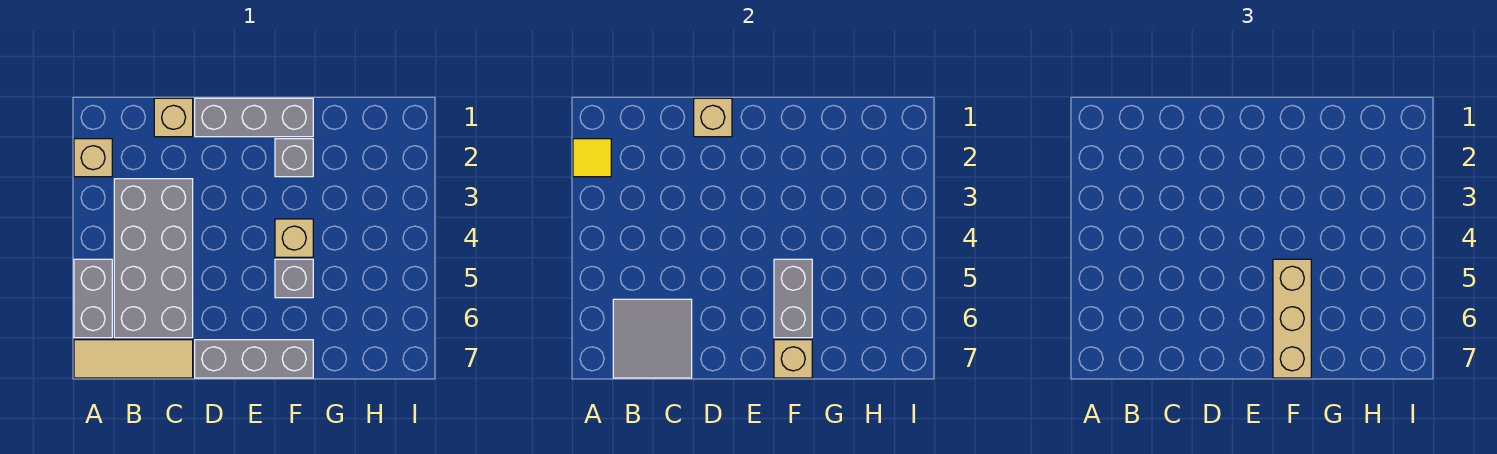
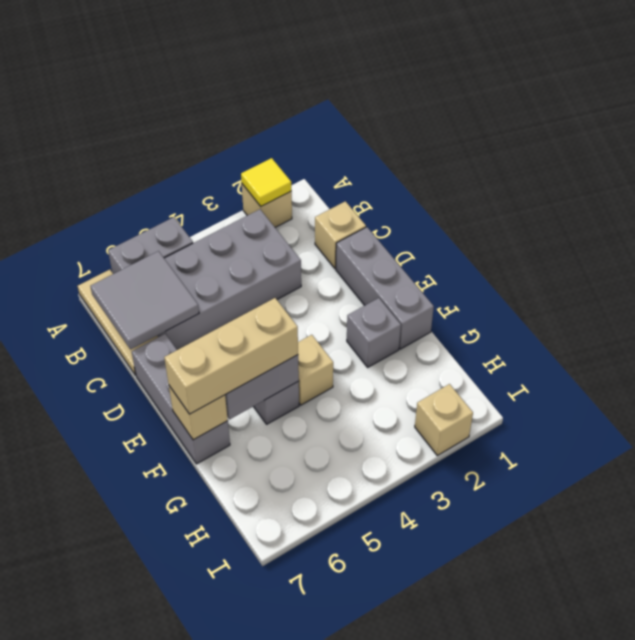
tan brick D1 level 2 -> tan brick I2 level 1

